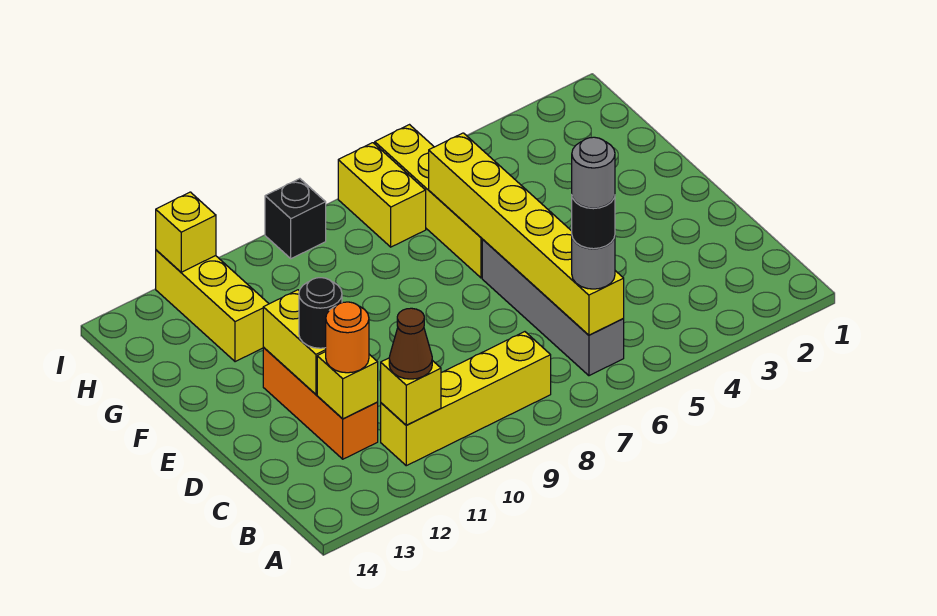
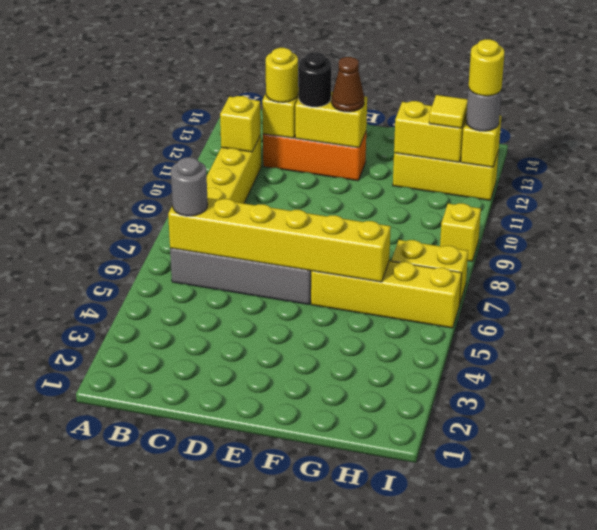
black round brick B6 level 4 -> none
grey round brick B6 level 5 -> grey round brick I12 level 3
brown cone B11 level 3 -> brown cone E12 level 3
orange round brick C12 level 3 -> yellow round brick C12 level 3
none -> yellow brick G12:H12 level 2
none -> yellow tile H12 level 3
black brick I9 level 1 -> yellow brick I9 level 1
none -> yellow round brick I12 level 4

